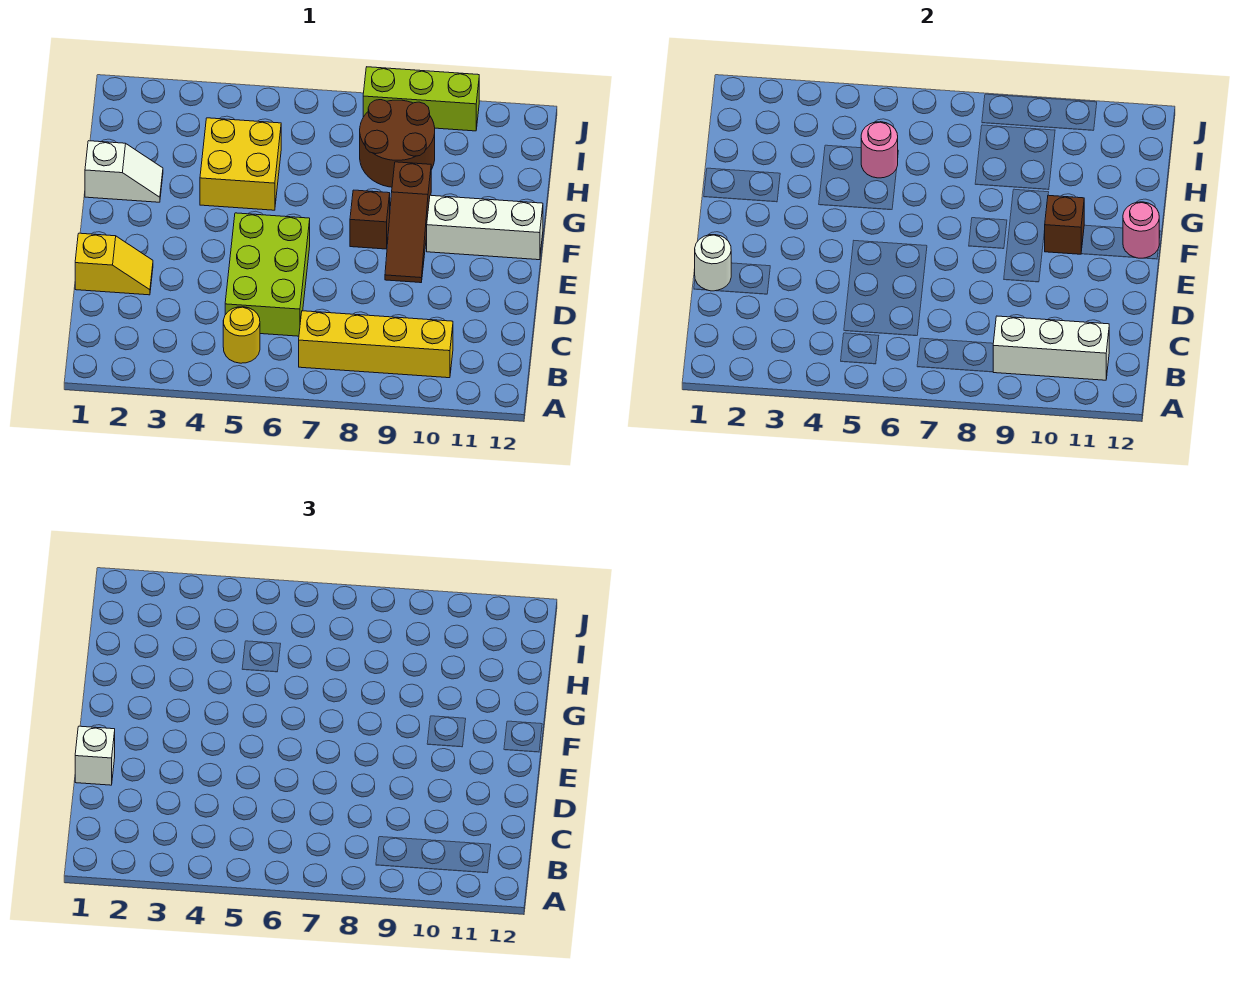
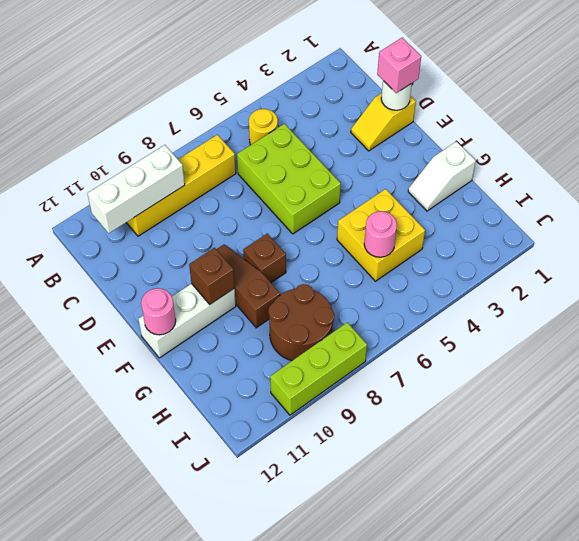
white brick D1 level 3 -> pink brick D1 level 3

